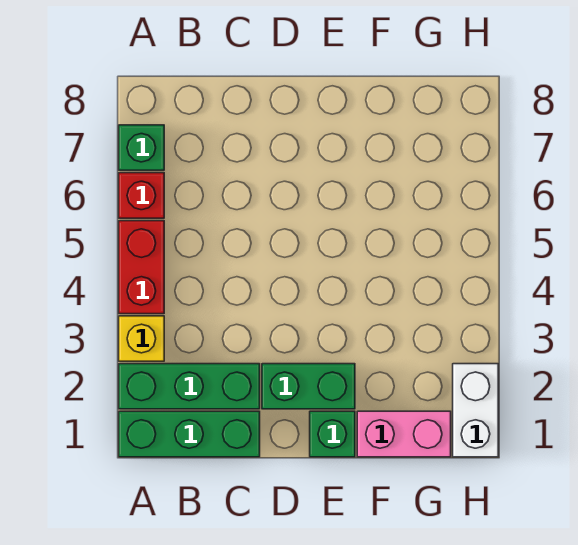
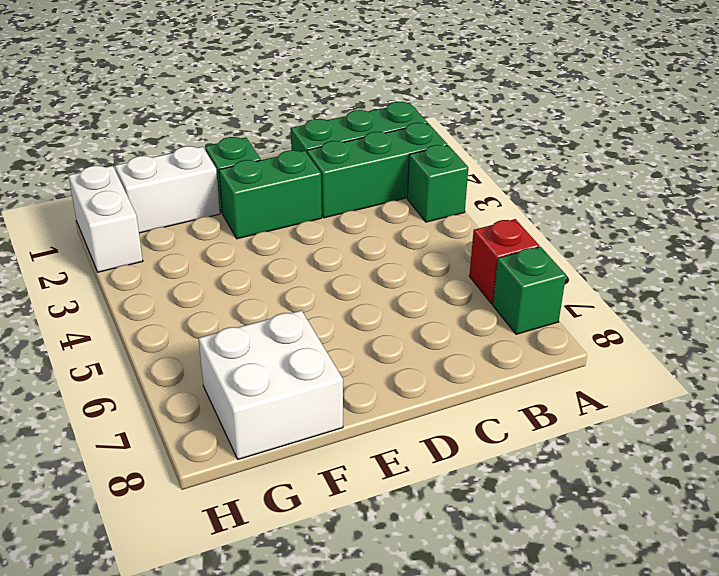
yellow brick A3 level 1 -> green brick A3 level 1
red brick A4:A5 level 1 -> none
pink brick F1:G1 level 1 -> white brick F1:G1 level 1
none -> white brick F7:G8 level 1

